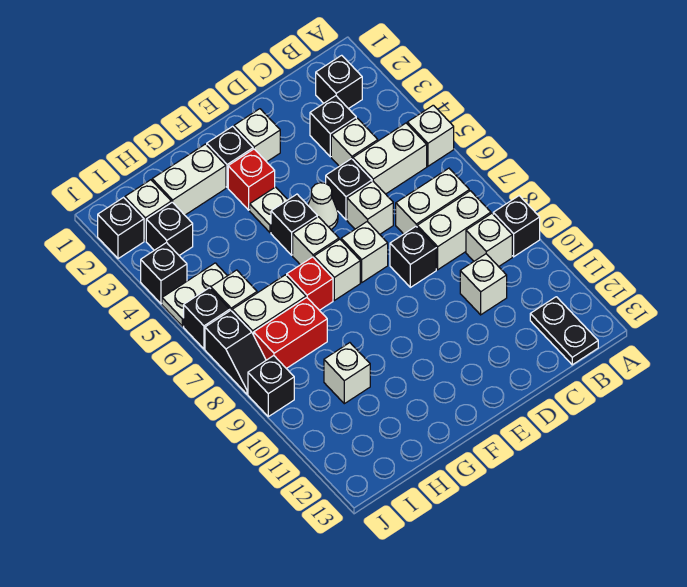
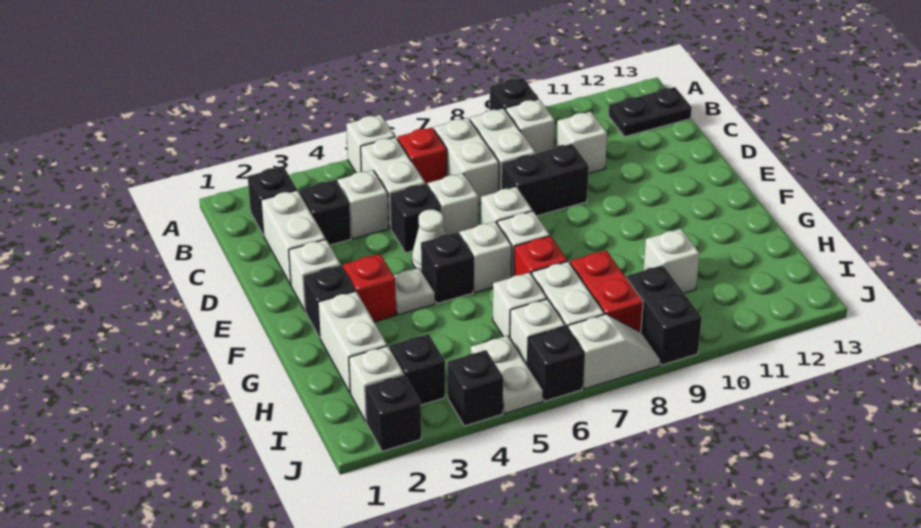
none -> red brick B6 level 1
none -> white brick C2:D2 level 1
black brick D8 level 1 -> black brick D8:D9 level 1
none -> white brick H6 level 1
black slope J7:J8 level 1 top 7 -> white slope J7:J8 level 1 top 7
black brick J9 level 1 -> black brick I9:J9 level 1

